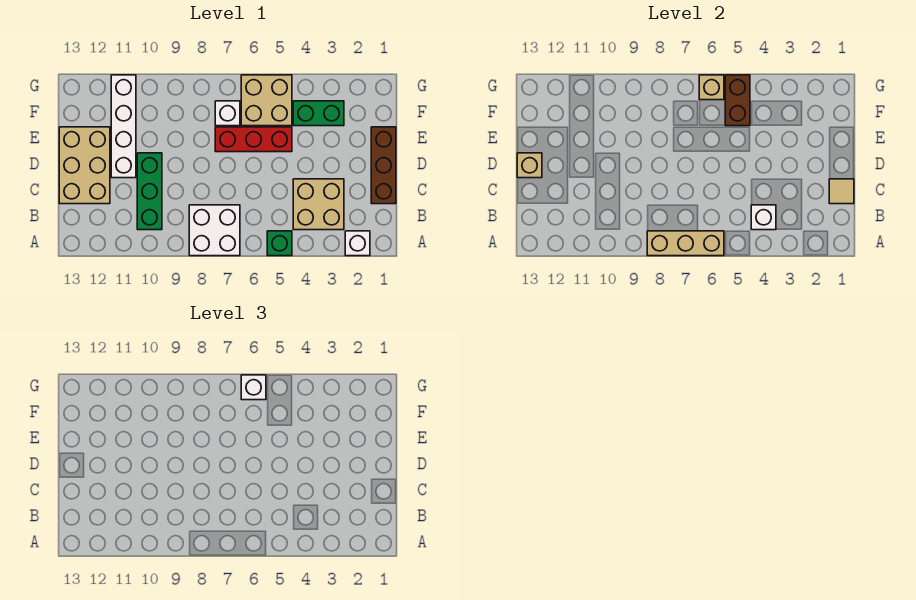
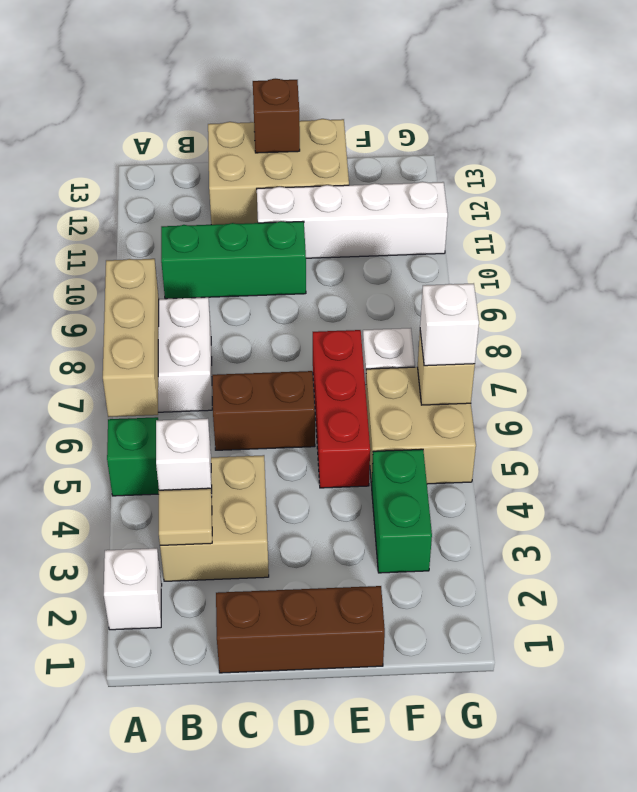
tan tile C1 level 2 -> tan tile B3 level 2
tan brick D13 level 2 -> brown brick D13 level 2
brown brick F5:G5 level 2 -> brown brick C6:D6 level 1

